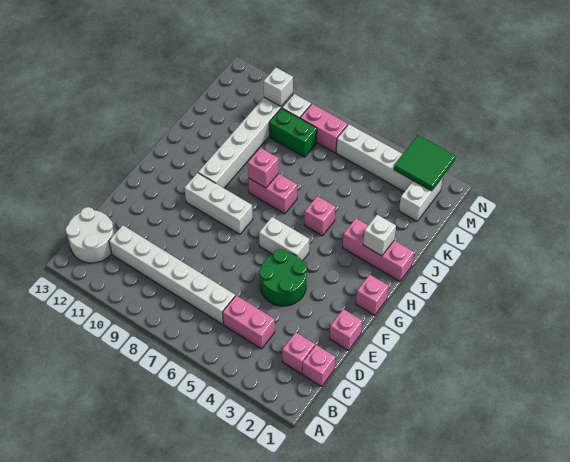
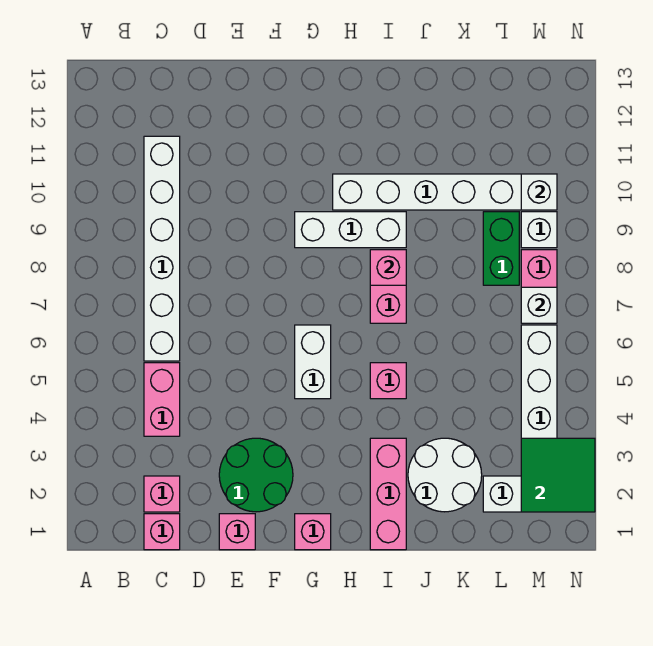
white round brick B12:C13 level 1 -> white round brick J2:K3 level 1
green round brick E4:F5 level 1 -> green round brick E2:F3 level 1
white brick G8:G10 level 1 -> white brick G9:I9 level 1
white brick I2 level 2 -> white brick M7 level 2

